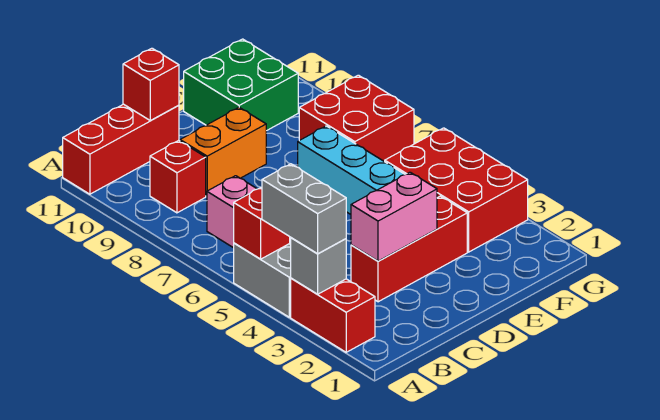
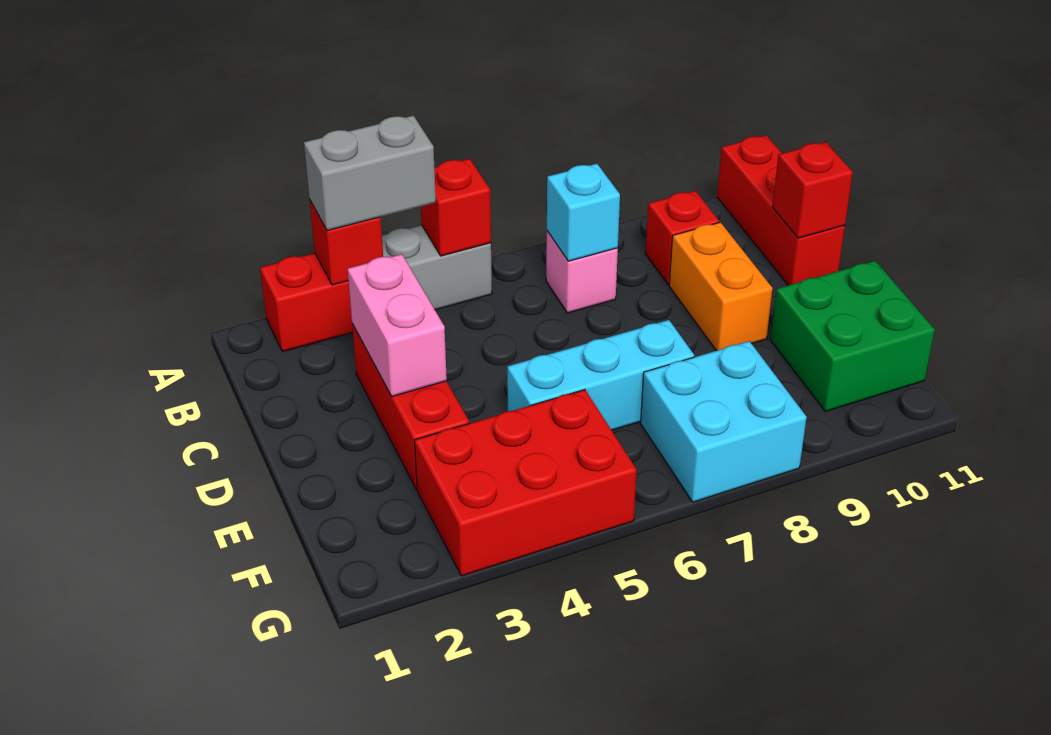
grey brick A3 level 2 -> red brick A3 level 2
none -> cyan brick B7 level 2
red brick F7:G8 level 1 -> cyan brick F7:G8 level 1

